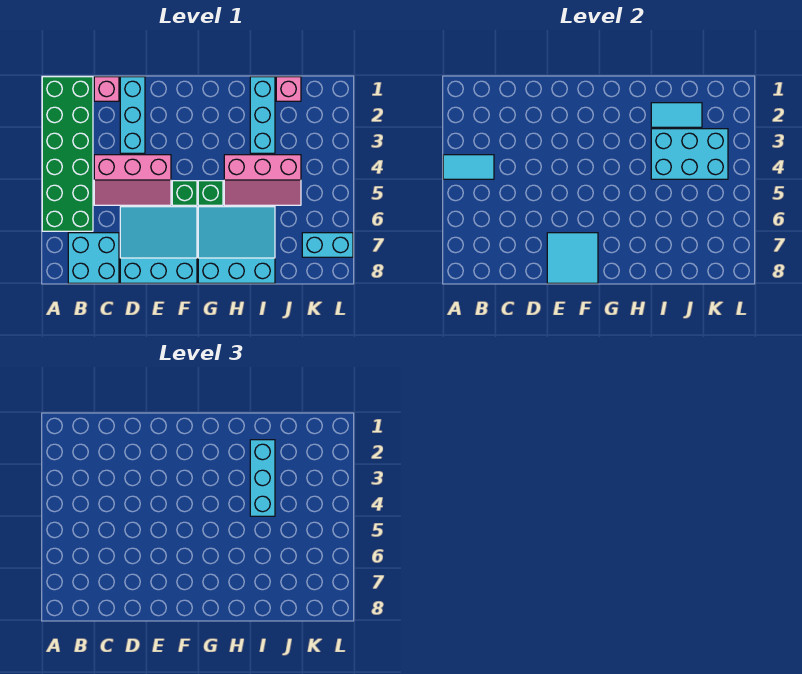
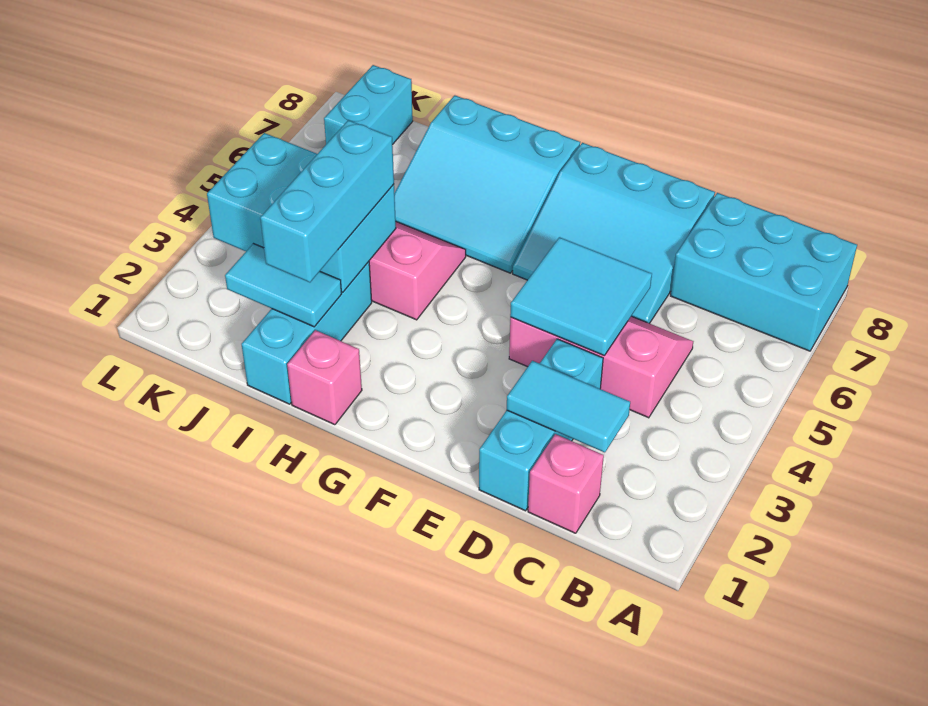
green brick A1:B6 level 1 -> none
cyan tile A4:B4 level 2 -> cyan tile C2:D2 level 2
cyan brick B7:C8 level 1 -> cyan brick A7:C8 level 1
cyan tile E7:F8 level 2 -> cyan tile D4:E5 level 2
green brick F5 level 1 -> none
green brick G5 level 1 -> none
pink brick J1 level 1 -> pink brick H1 level 1
cyan brick K7:L7 level 1 -> cyan brick K7:K8 level 1

